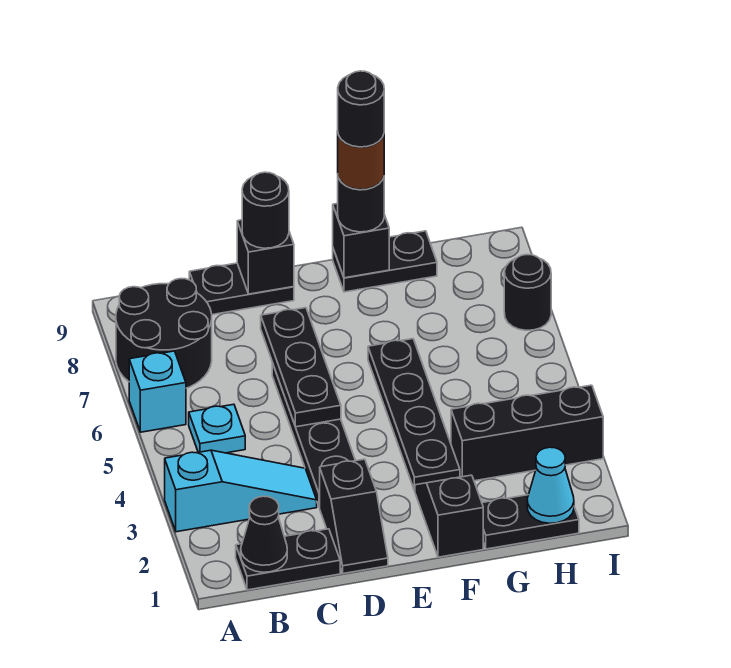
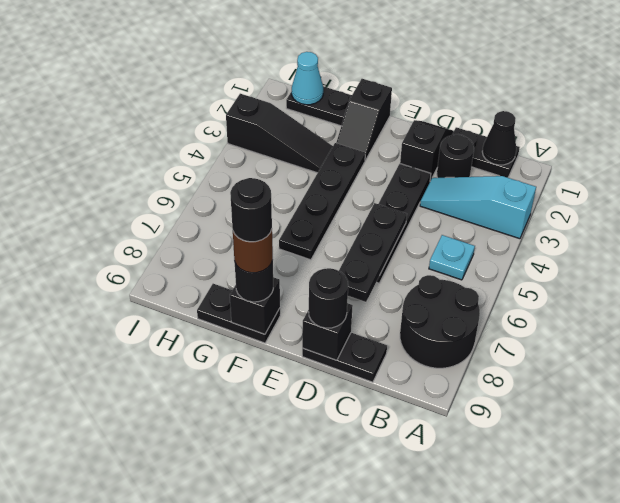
cyan brick A6 level 1 -> none
black brick G3:I3 level 1 -> black slope G3:I3 level 1 top I
black round brick I7 level 1 -> black round brick C2 level 1

